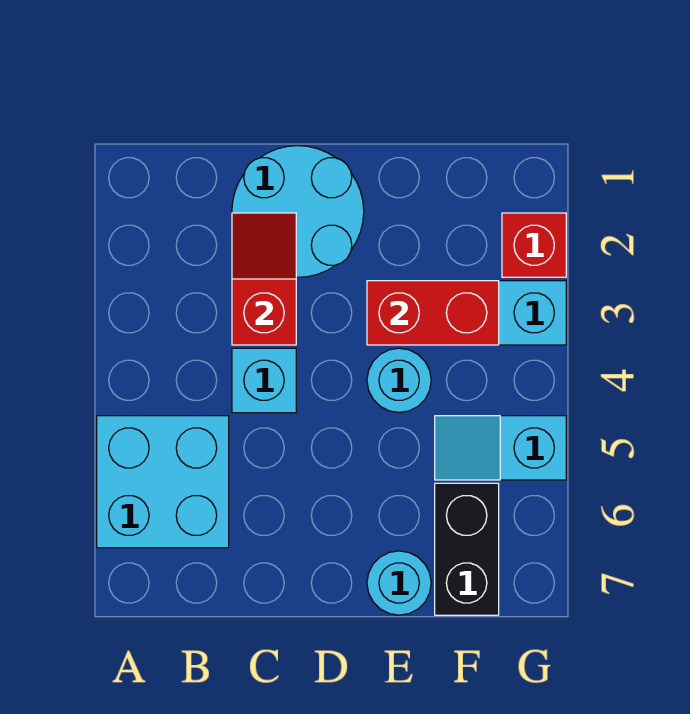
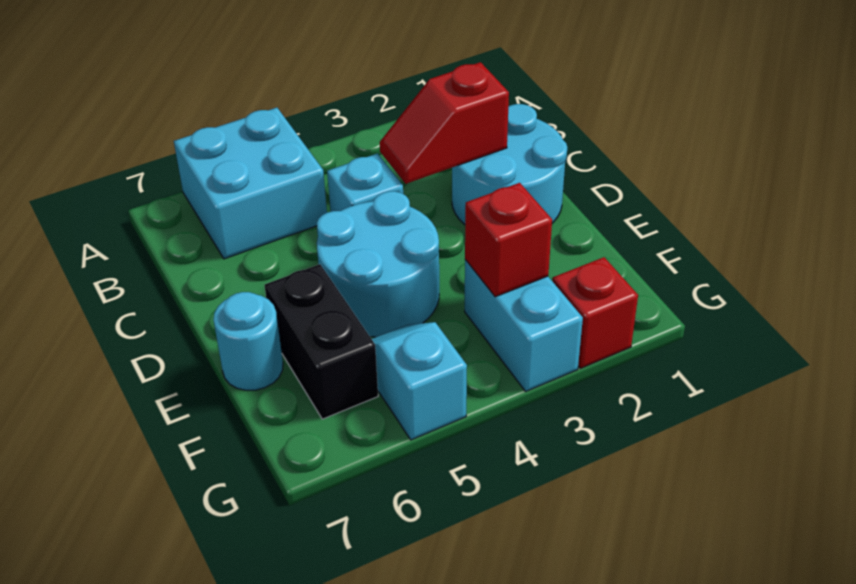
red slope C2:C3 level 2 top 3 -> red slope C2:C3 level 2 top 2
red brick E3:F3 level 2 -> red brick F3 level 2
cyan round brick E4 level 1 -> cyan round brick D4:E5 level 1
black brick F6:F7 level 1 -> black brick E6:F6 level 1

